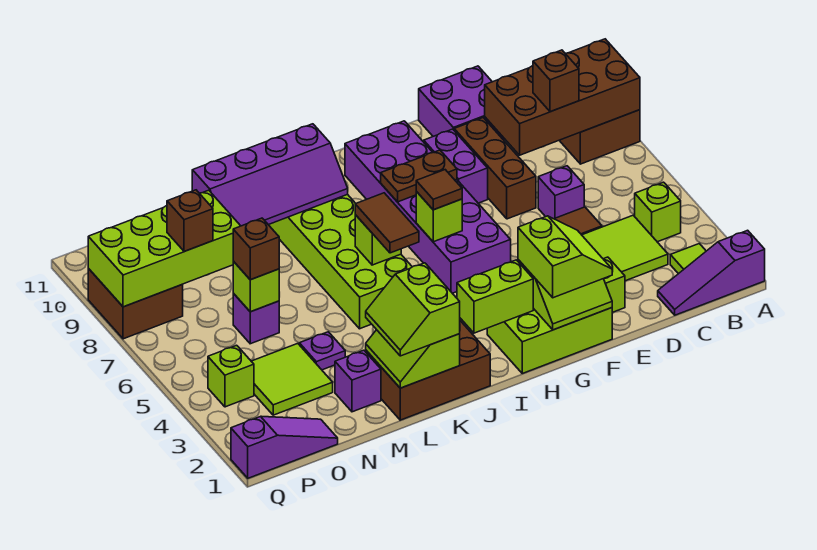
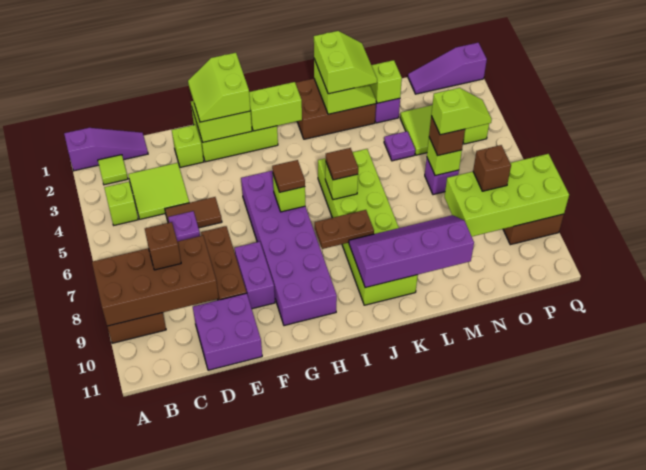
brown plate G8:H8 level 2 -> brown plate I8:J8 level 2
brown tile J5:J6 level 3 -> brown tile J6 level 3
none -> lime brick M2 level 2
none -> lime slope N6:O6 level 4 top N

